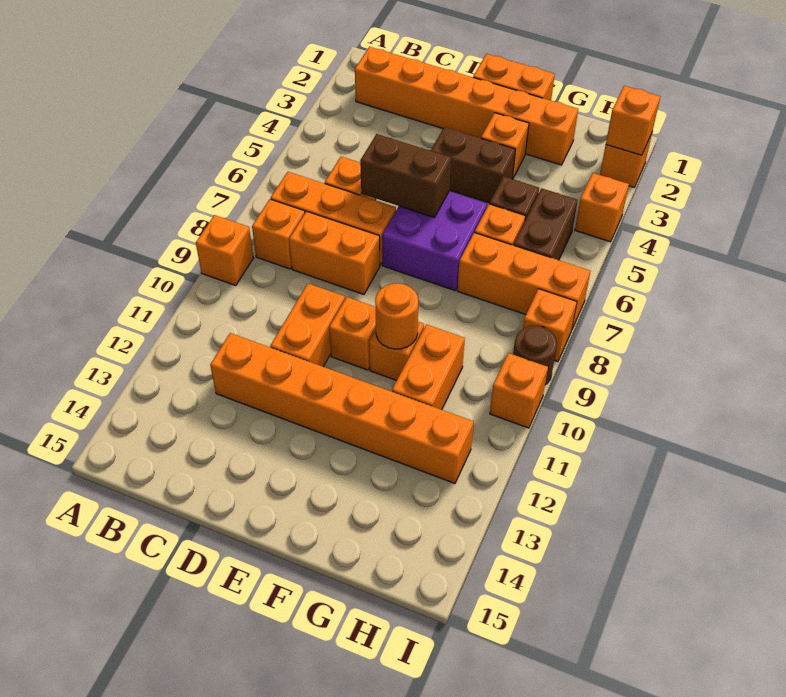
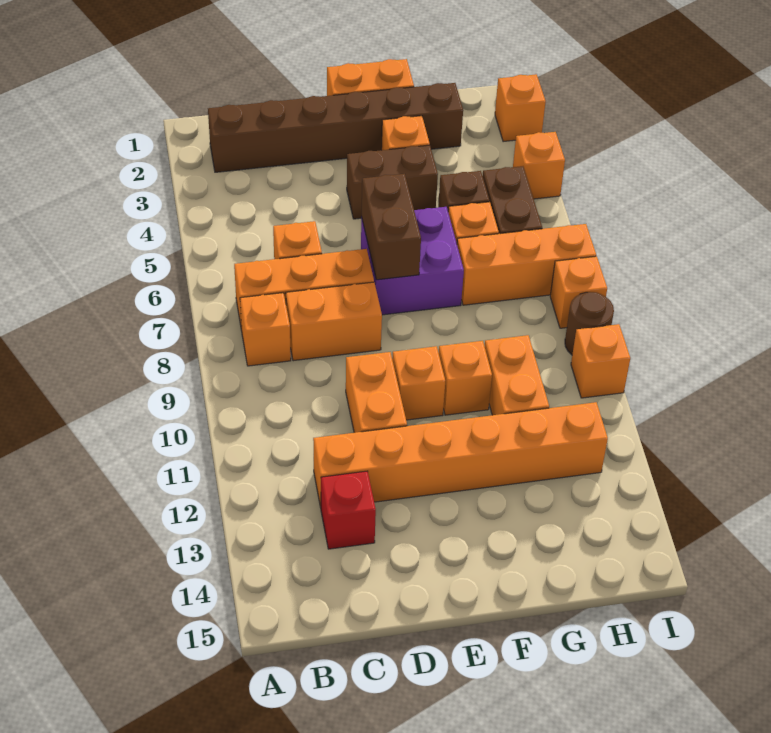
orange brick A9 level 1 -> none
orange brick B2:G2 level 1 -> brown brick B2:G2 level 1
none -> red brick C13 level 1
brown brick D6:E6 level 2 -> brown brick E6:E7 level 2
orange round brick F10 level 2 -> none
orange brick I2 level 2 -> none

